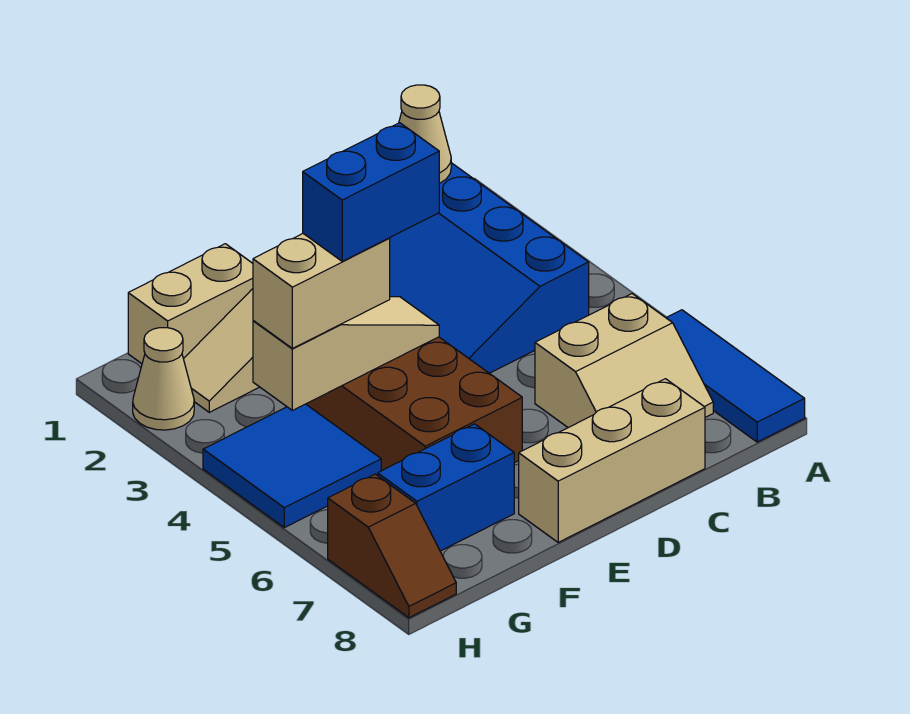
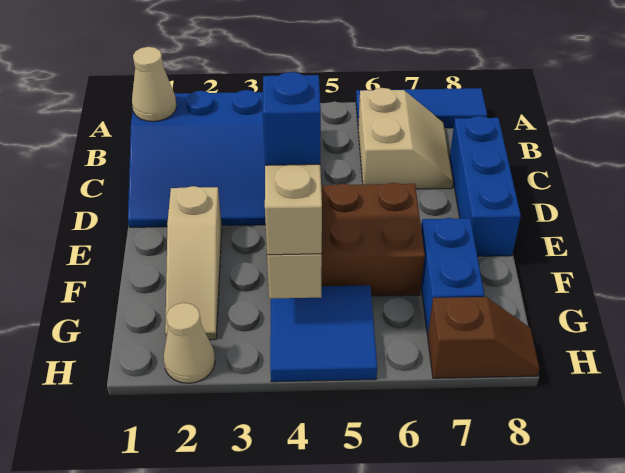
tan brick C8:E8 level 1 -> blue brick C8:E8 level 1
blue brick E4:F4 level 4 -> blue brick F4 level 4
tan brick F1:G1 level 1 -> none

